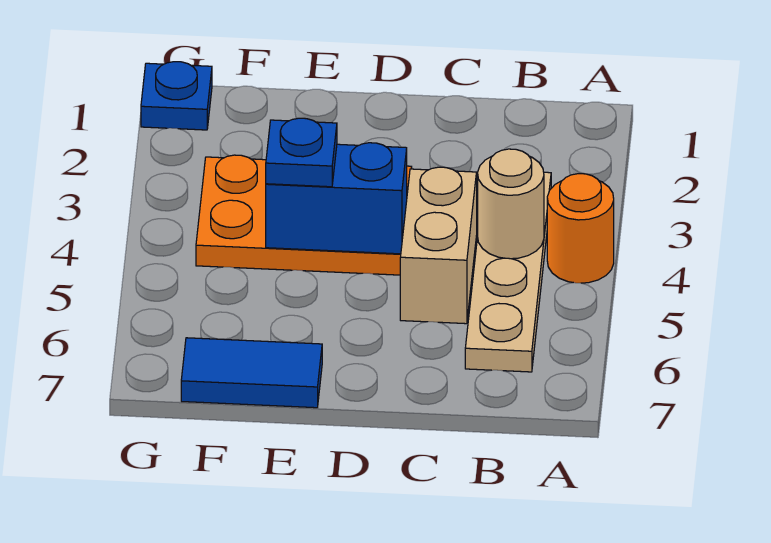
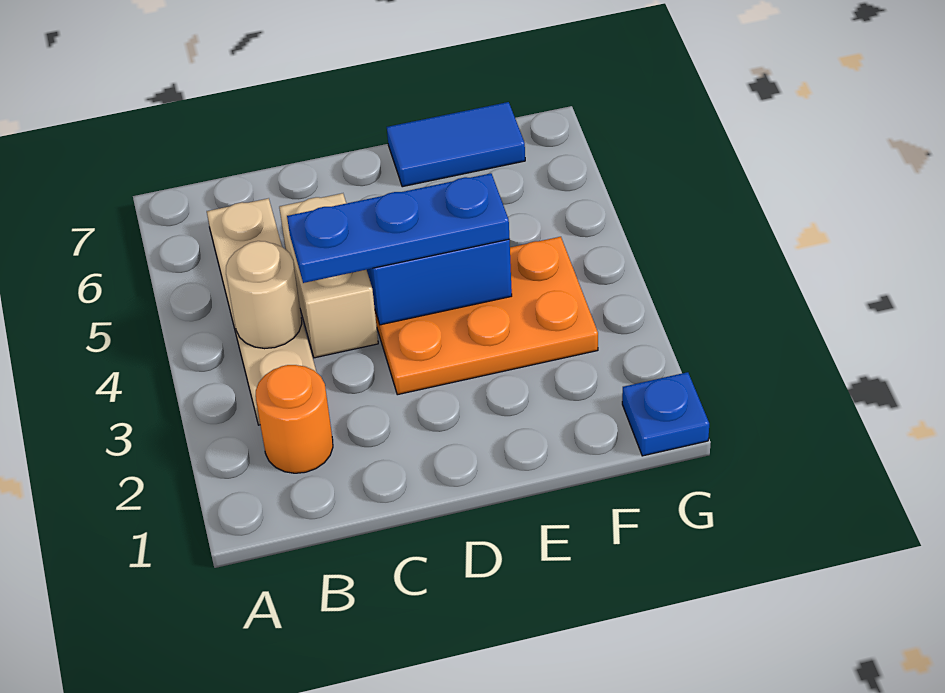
orange round brick A4 level 1 -> orange round brick B2 level 1
blue plate E4 level 3 -> blue plate C4:E4 level 3

